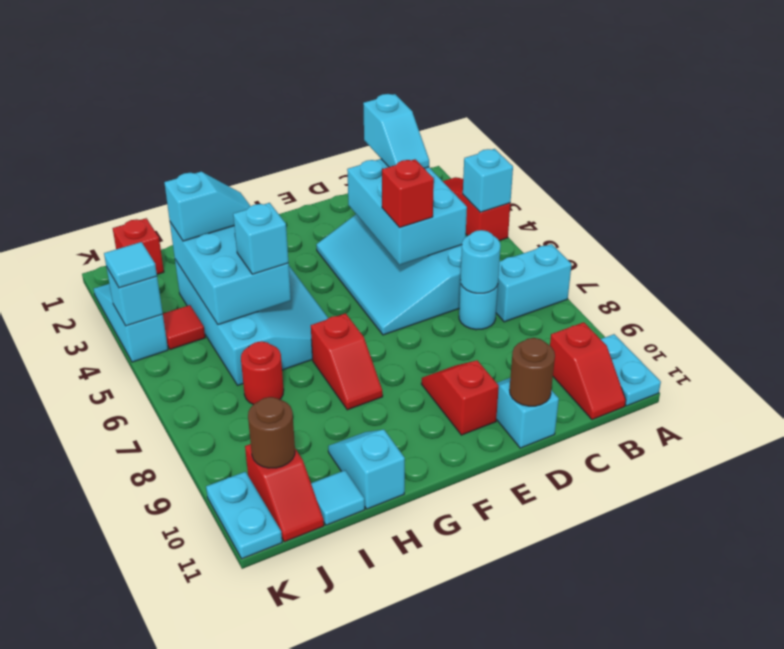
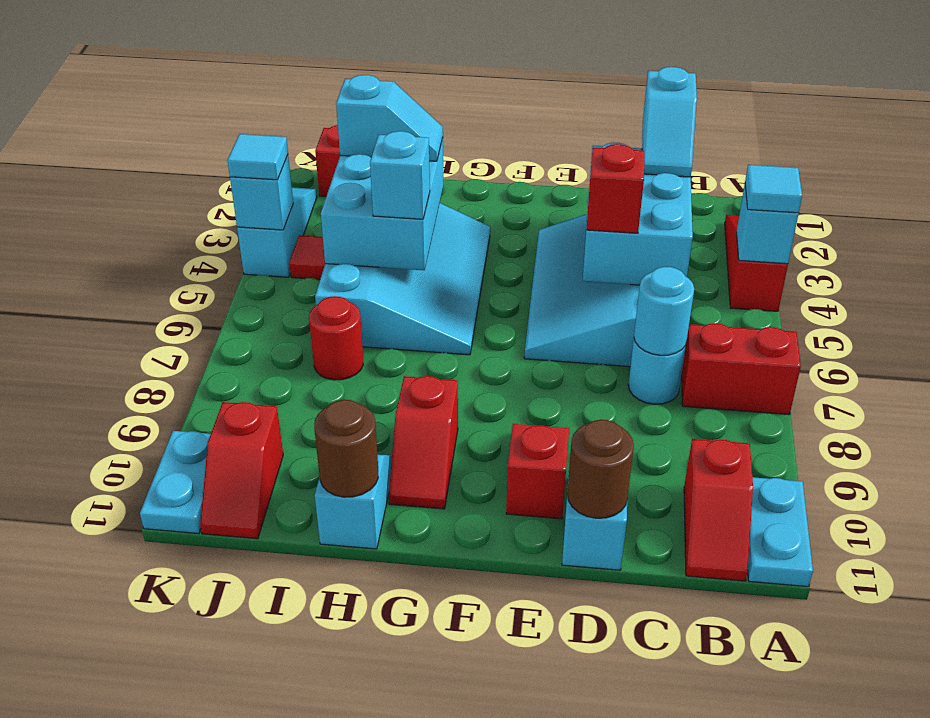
cyan brick A7:B7 level 1 -> red brick A7:B7 level 1
red slope G7:G8 level 1 top 7 -> red slope G9:G10 level 1 top 9
cyan tile I11 level 1 -> cyan tile A4 level 3
brown round brick J10 level 2 -> brown round brick H11 level 2

